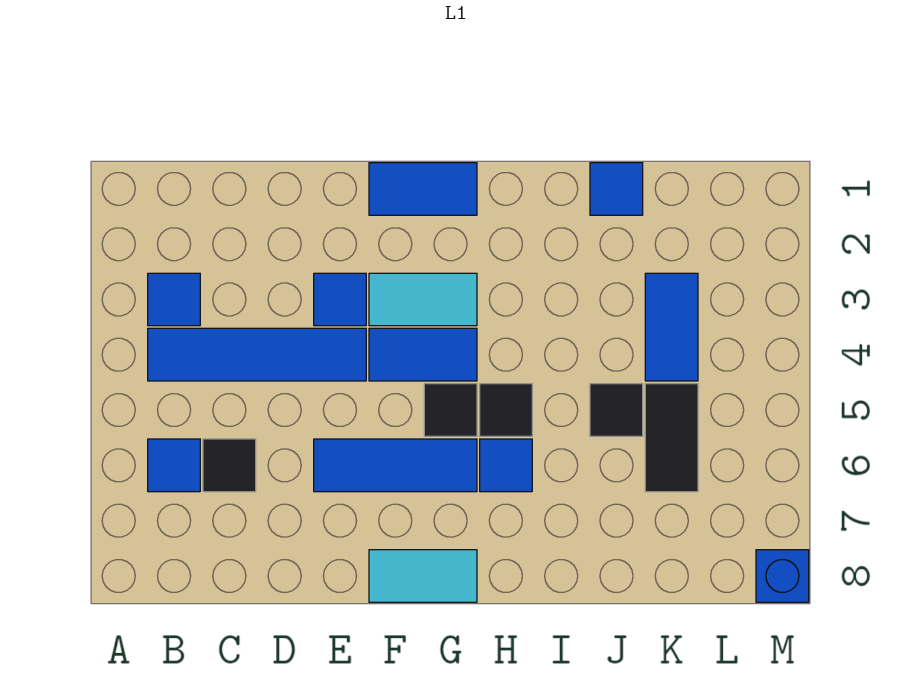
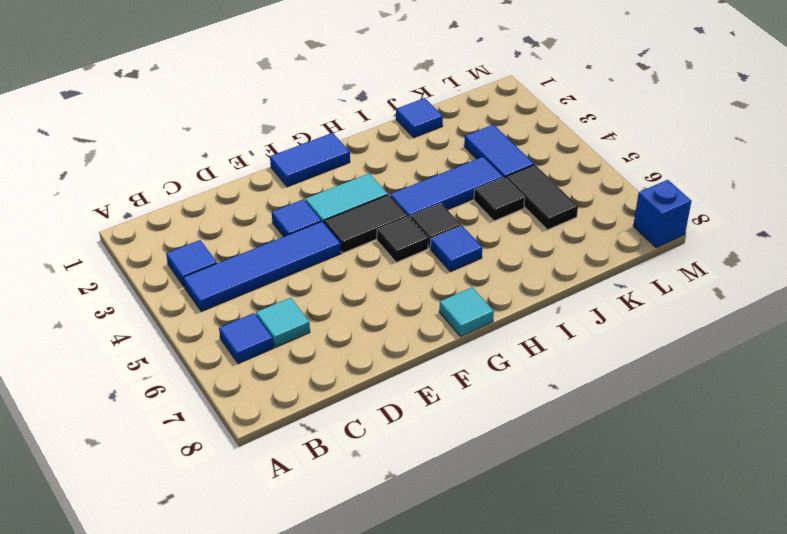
black tile C6 level 1 -> cyan tile C6 level 1
blue tile E6:G6 level 1 -> blue tile H4:J4 level 1
blue tile F4:G4 level 1 -> black tile F4:G4 level 1
cyan tile F8:G8 level 1 -> cyan tile G8 level 1

